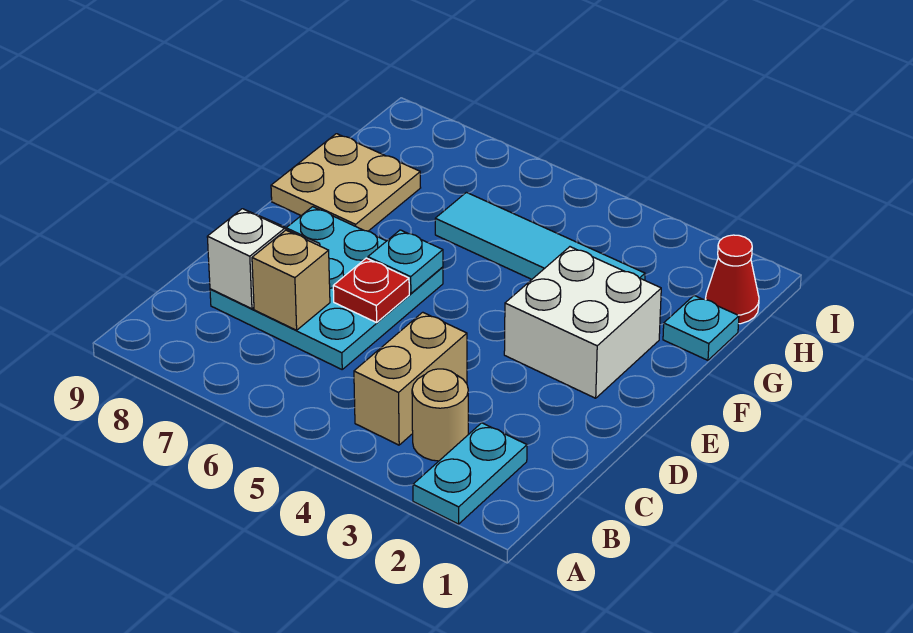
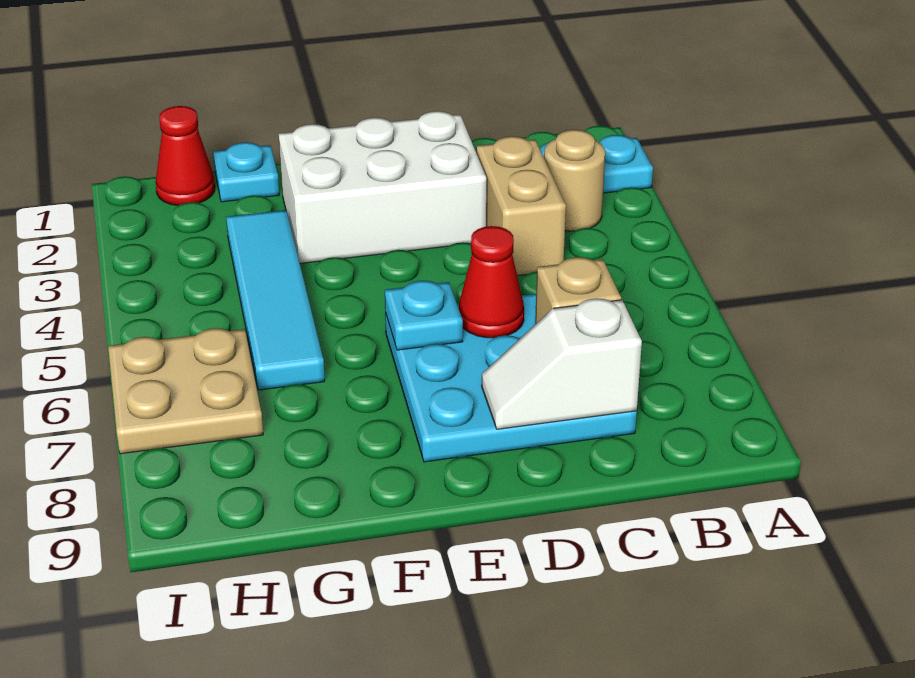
tan brick B4:C4 level 1 -> tan brick C3:C4 level 1
red plate D6 level 2 -> red cone D6 level 2
white brick E2:F3 level 1 -> white brick D2:F3 level 1
tan plate F8:G9 level 1 -> tan plate H6:I7 level 1

